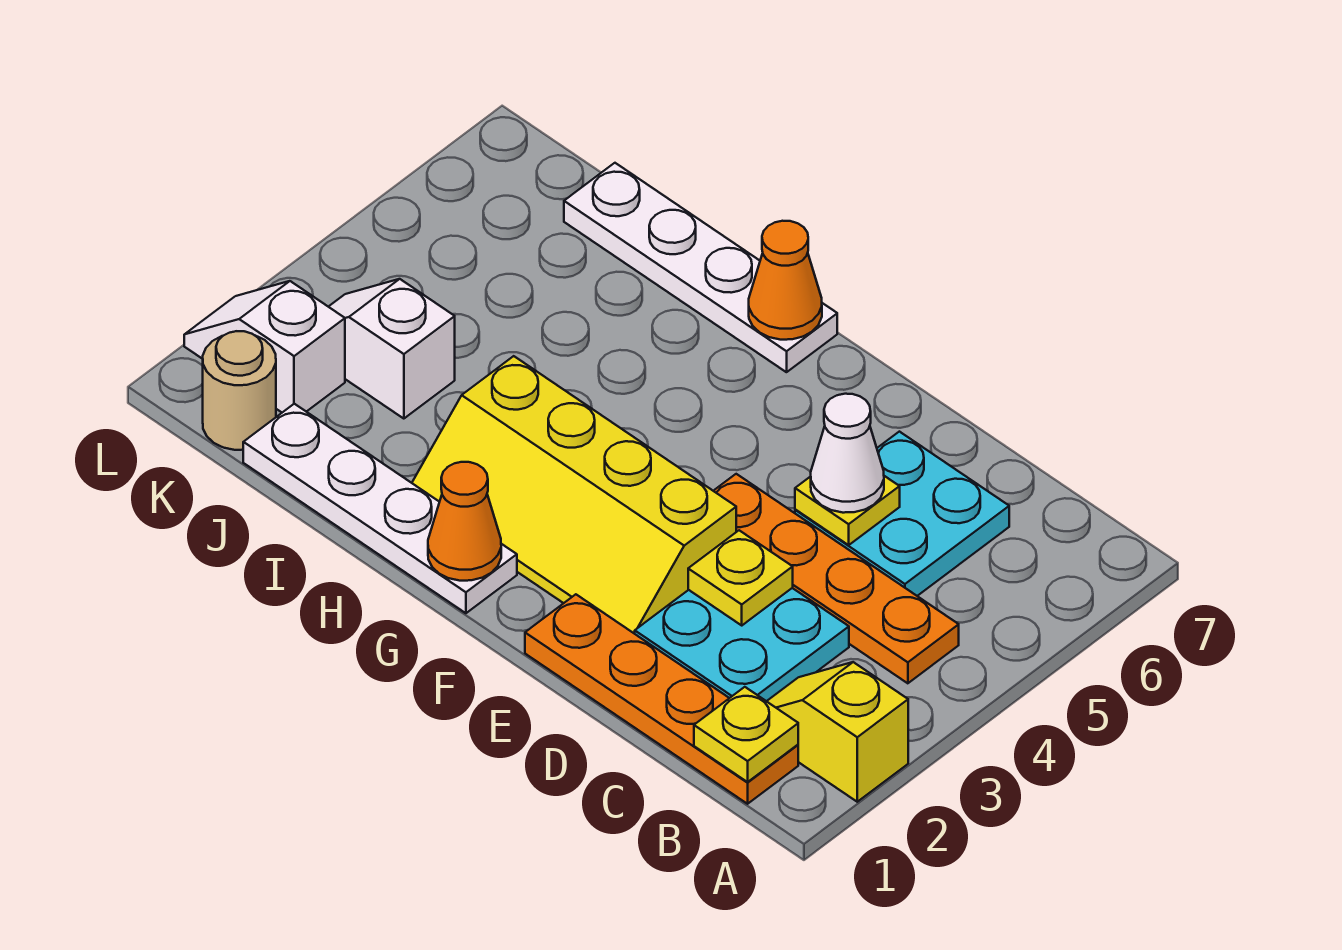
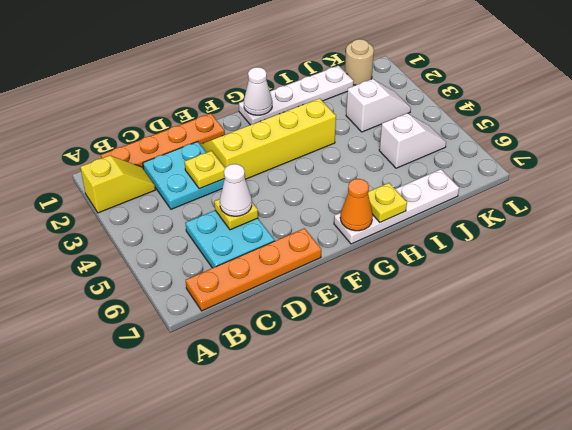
yellow plate B1 level 2 -> yellow plate H7 level 2
orange plate B4:E4 level 1 -> orange plate B7:E7 level 1
orange cone G1 level 2 -> white cone G1 level 2
white slope K2:L2 level 1 top K -> white slope J5:K5 level 1 top J

